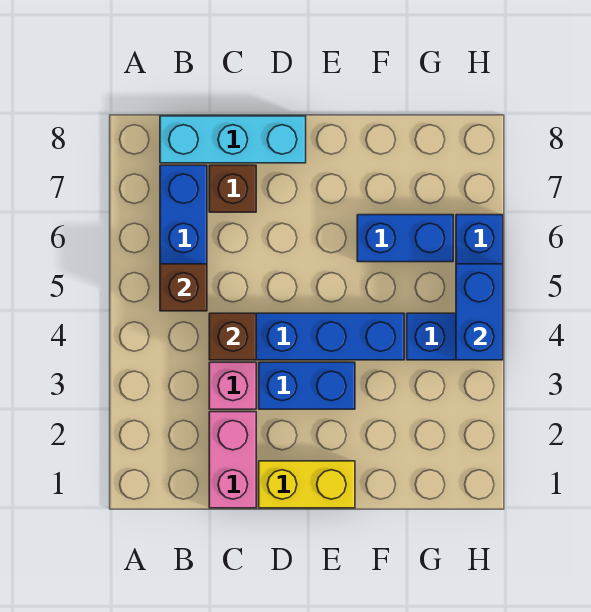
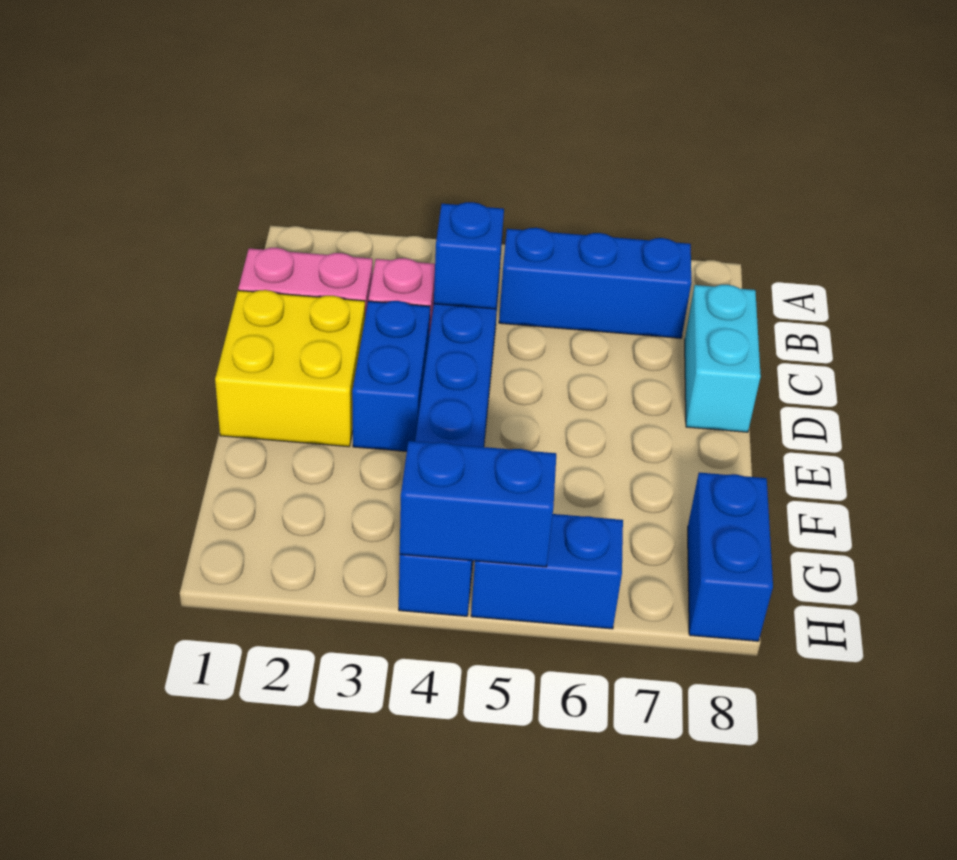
brown brick B5 level 2 -> none
cyan brick B8:D8 level 1 -> cyan brick C8:D8 level 1
brown brick C4 level 2 -> blue brick C4 level 2
brown brick C7 level 1 -> none
yellow brick D1:E1 level 1 -> yellow brick D1:E2 level 1
blue brick F6:G6 level 1 -> blue brick G8:H8 level 1

